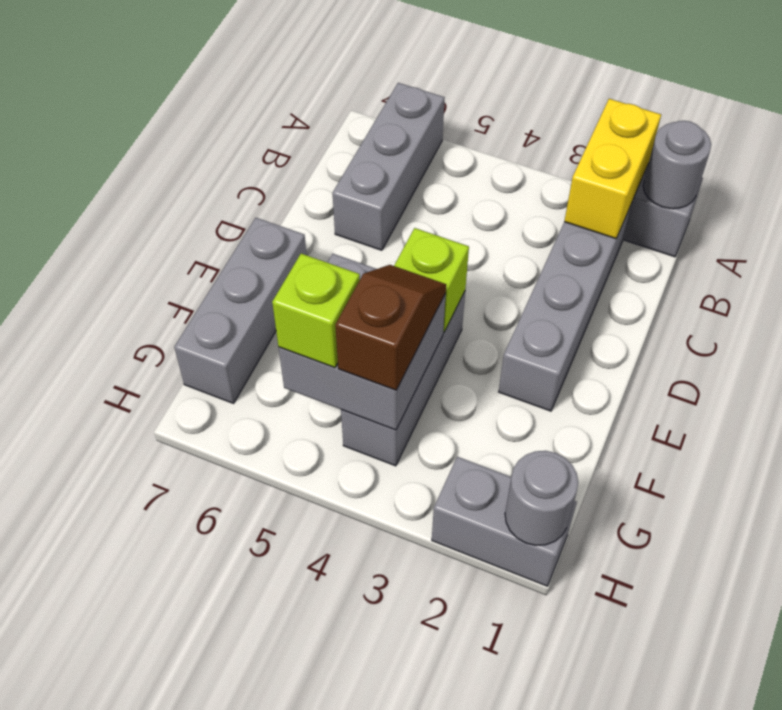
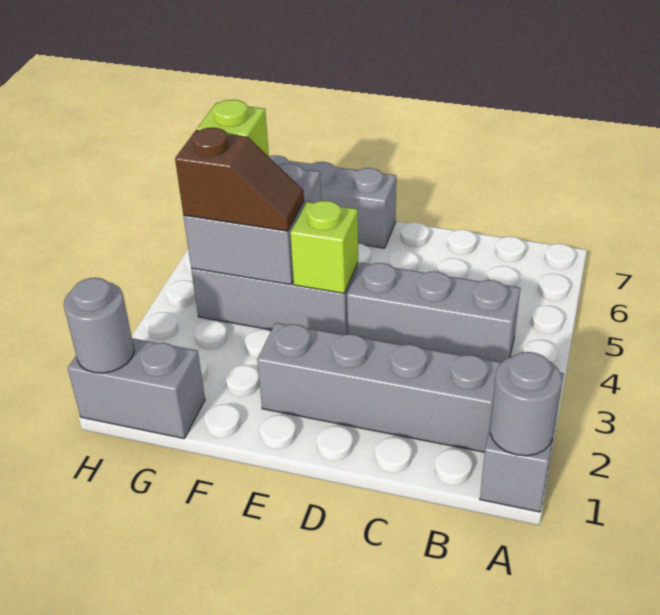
yellow brick A2:B2 level 2 -> none
grey brick A6:C6 level 1 -> grey brick B4:D4 level 1
grey brick H1:H2 level 1 -> grey brick G1:H1 level 1

